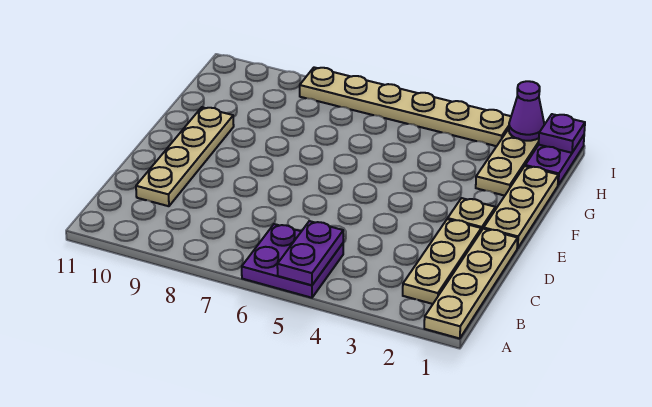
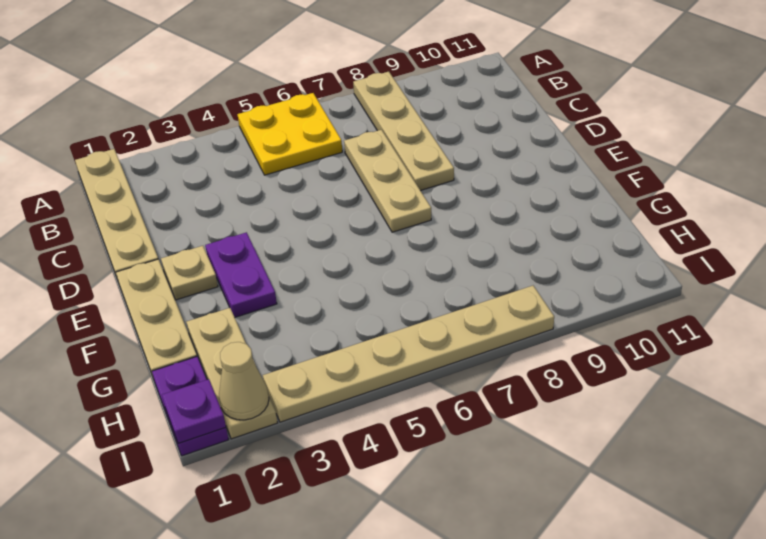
purple plate A5:B6 level 1 -> yellow plate A5:B6 level 1
purple plate A5:B5 level 2 -> purple plate E3:F3 level 1
tan plate B2:D2 level 1 -> tan plate C7:E7 level 1
tan plate C10:F10 level 1 -> tan plate A8:D8 level 1
purple cone I2 level 2 -> tan cone I2 level 2

